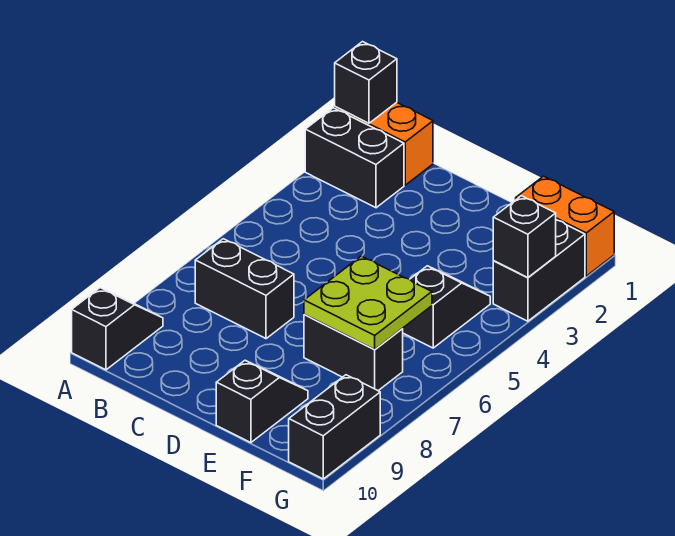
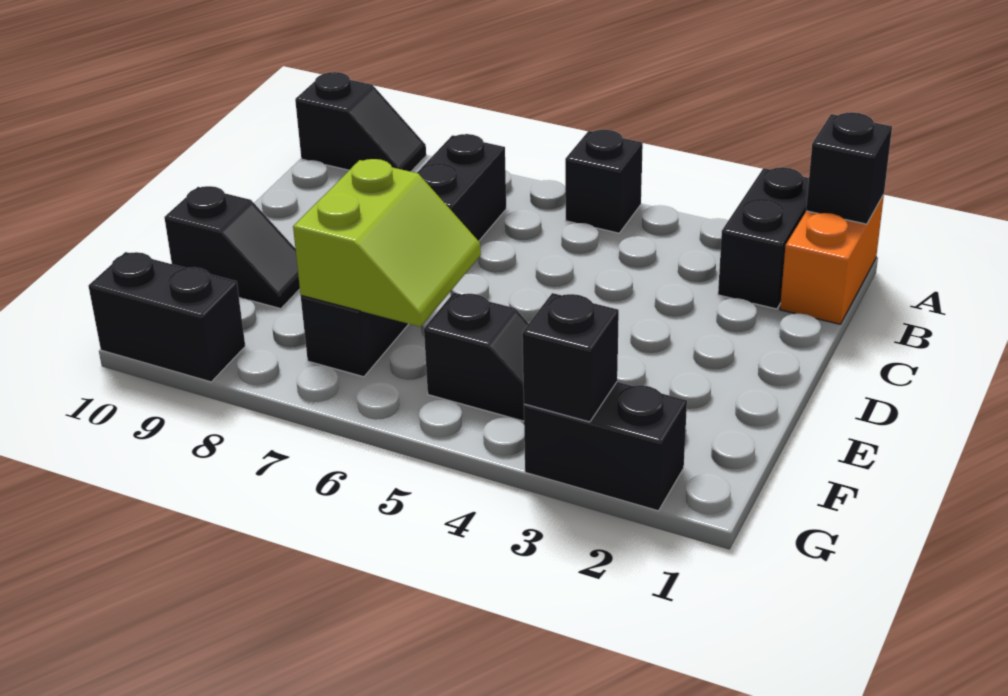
none -> black brick A5 level 1
lime plate E6:F7 level 2 -> lime slope E6:F7 level 2 top 7
orange brick F1:G1 level 1 -> none

